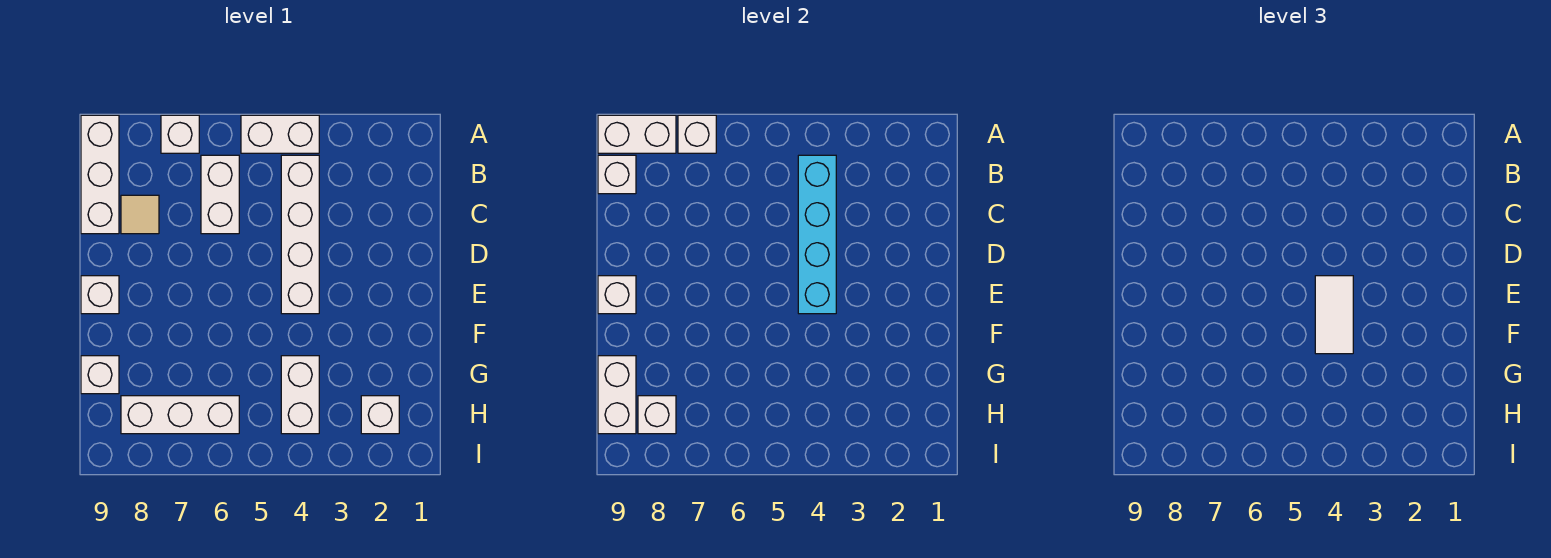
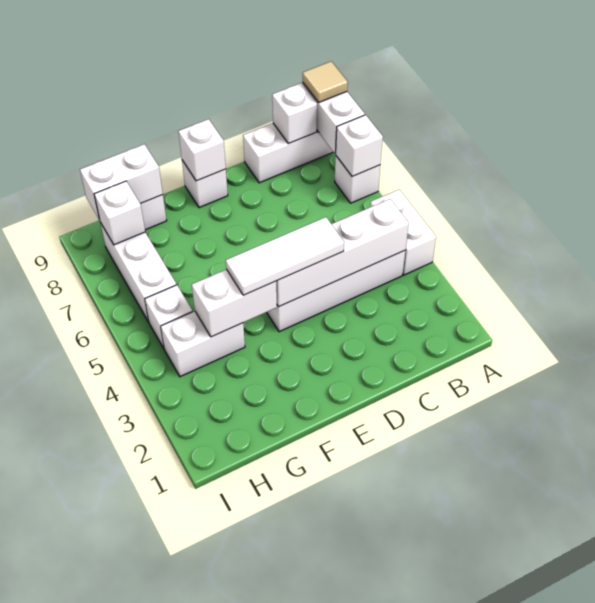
cyan brick B4:E4 level 2 -> white brick B4:E4 level 2
white brick B6:C6 level 1 -> white brick F4:G4 level 2
tan tile C8 level 1 -> tan tile A9 level 3
white tile E4:F4 level 3 -> white tile D4:F4 level 3
white brick H2 level 1 -> white brick H5 level 1

